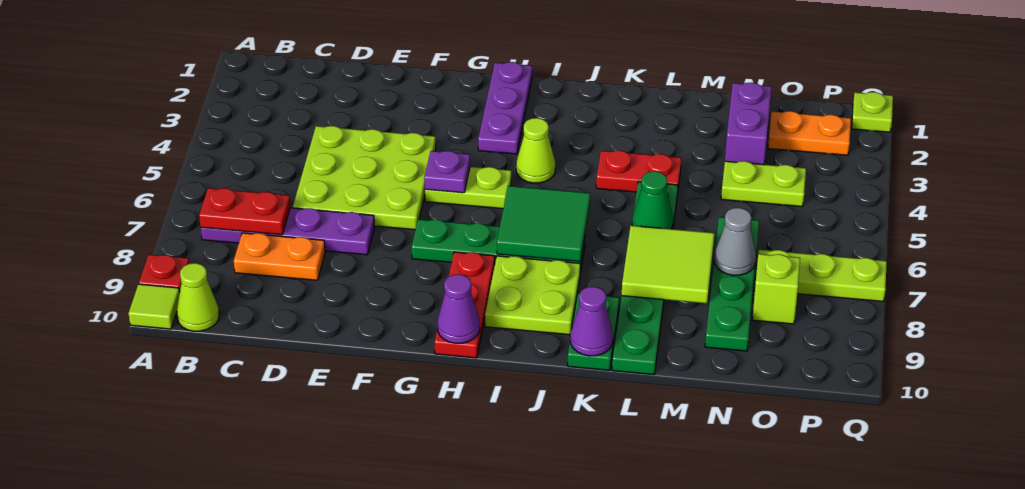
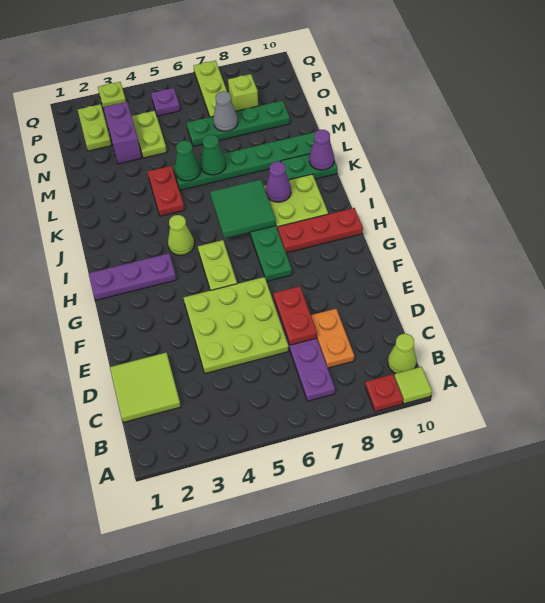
red plate B7:C7 level 2 -> red plate D7:E7 level 2
purple plate G5 level 2 -> purple plate P5 level 1
purple cone H10 level 2 -> purple cone J8 level 2
none -> green cone L5 level 2
lime tile L7:M8 level 2 -> lime tile C1:D2 level 1
purple brick N2:N3 level 1 -> purple brick N3:O3 level 1
orange plate O2:P2 level 1 -> lime plate O2:P2 level 1
lime plate Q1 level 1 -> lime plate Q3 level 1

